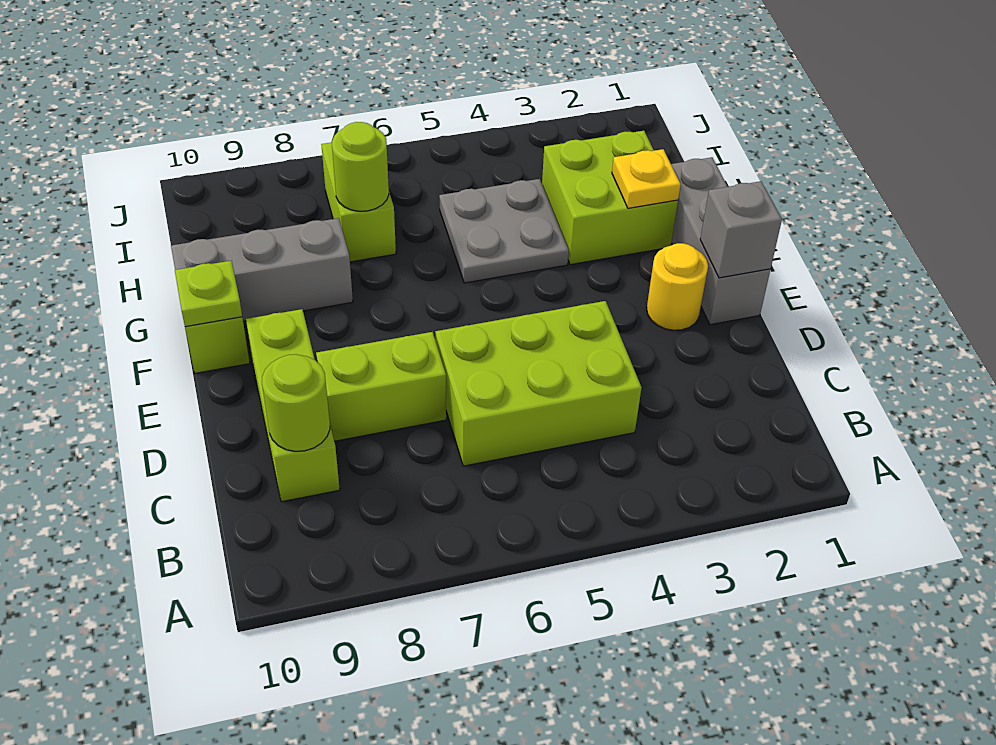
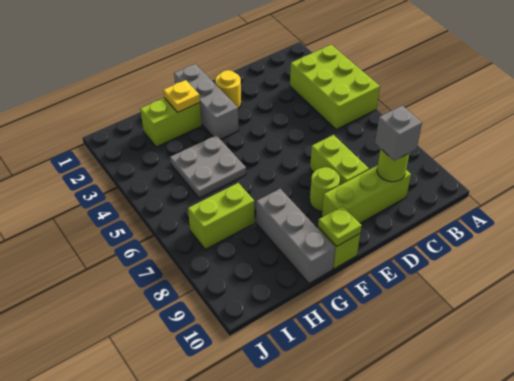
lime brick C4:D6 level 1 -> lime brick A3:B5 level 1
grey brick E1:G1 level 1 -> grey brick F1:F3 level 1
grey brick E1 level 2 -> grey brick C9 level 3
lime brick G2:H3 level 1 -> lime brick G2:H2 level 1
lime round brick H7 level 2 -> lime round brick E8 level 1

